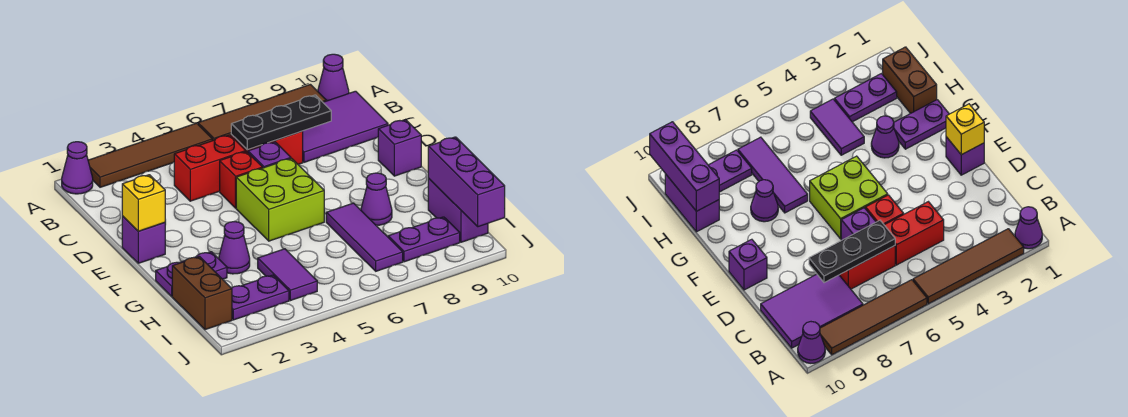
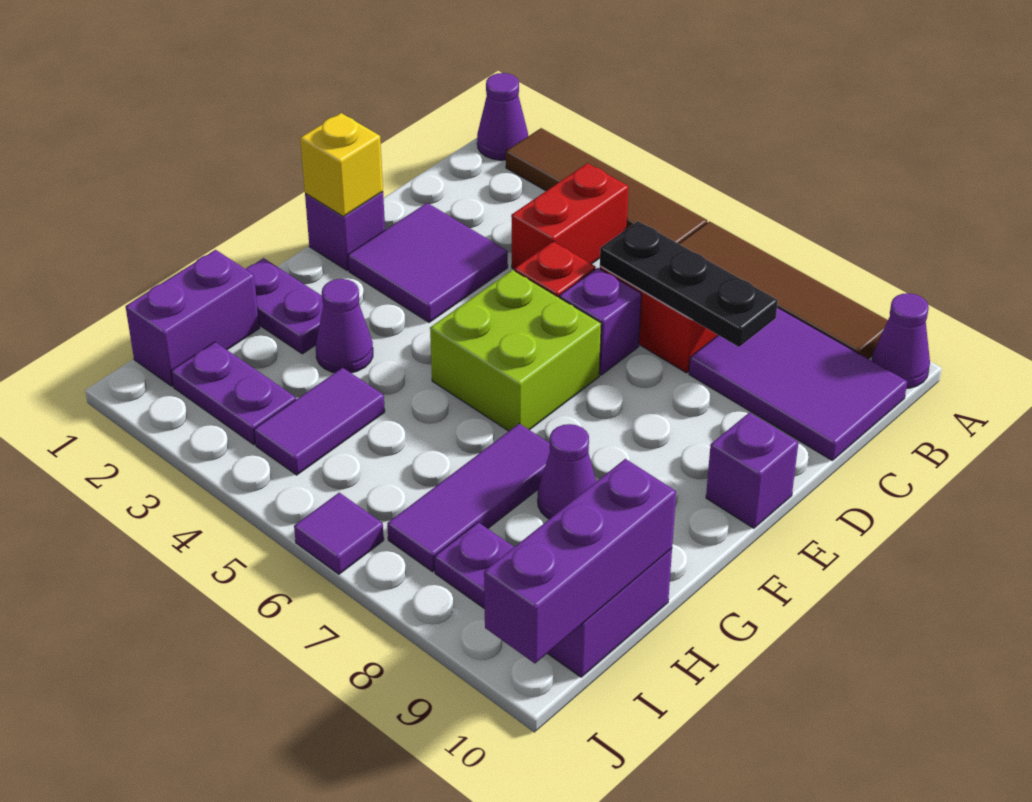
red brick C4:C5 level 1 -> red brick B4:C4 level 1
none -> purple tile D2:E3 level 1
brown brick H1:I1 level 1 -> purple brick H1:I1 level 1
none -> purple tile J6 level 1

